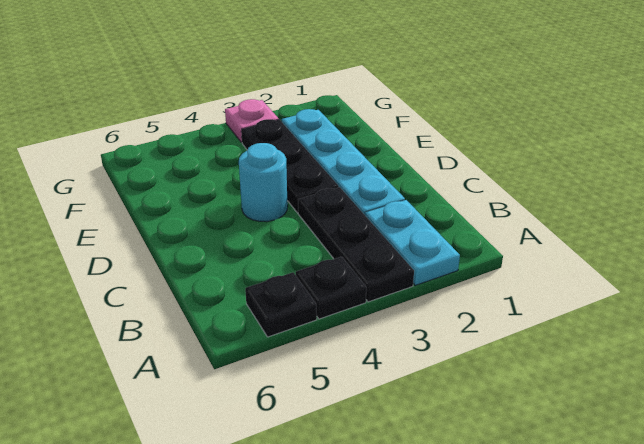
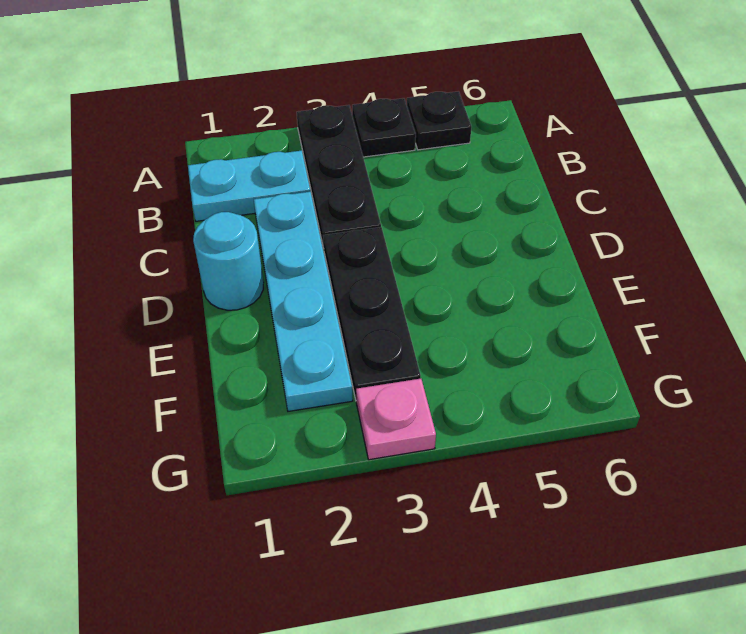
cyan plate A2:B2 level 1 -> cyan plate B1:B2 level 1
cyan round brick D4 level 1 -> cyan round brick D1 level 1

